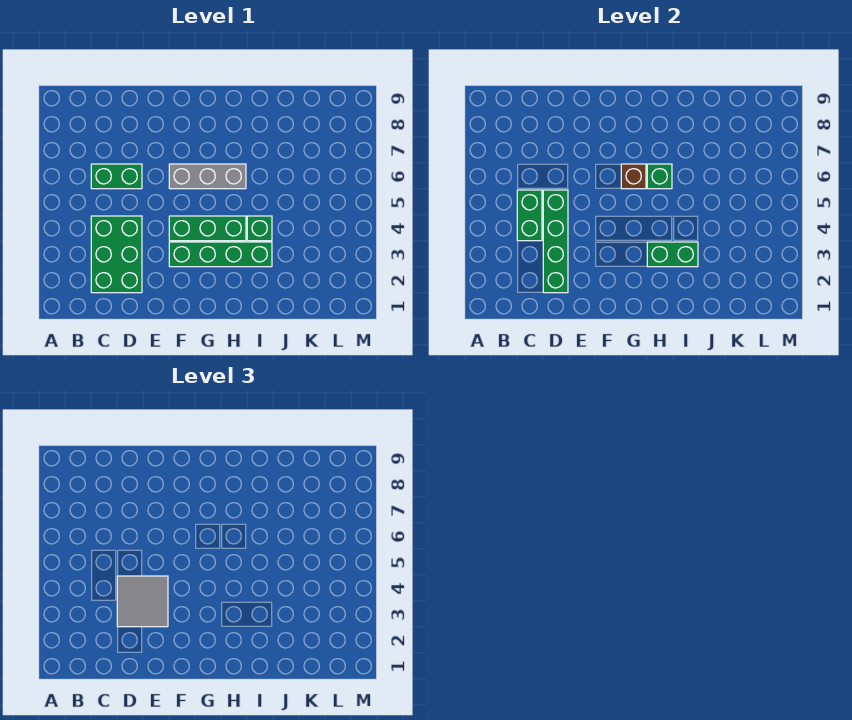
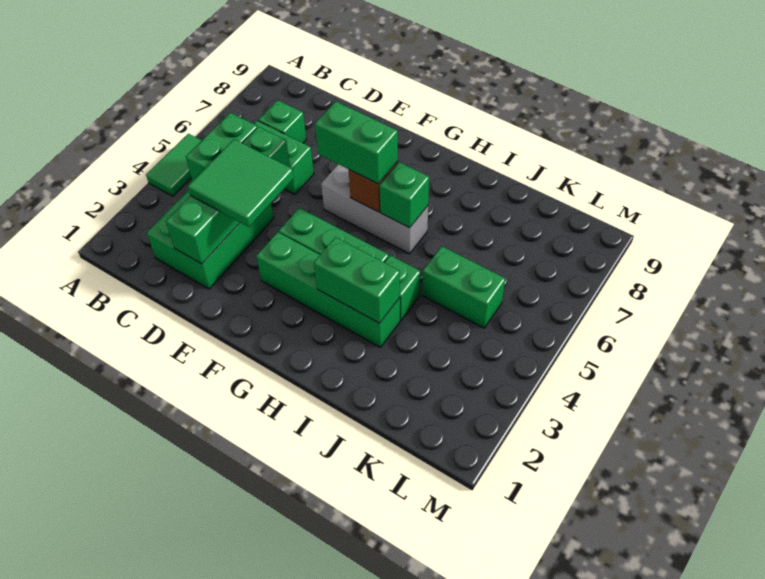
none -> green tile A4:A5 level 1
none -> green brick C7 level 1
grey tile D3:E4 level 3 -> green tile D3:E4 level 3
none -> green brick F6:G6 level 3
none -> green brick J5:K5 level 1

